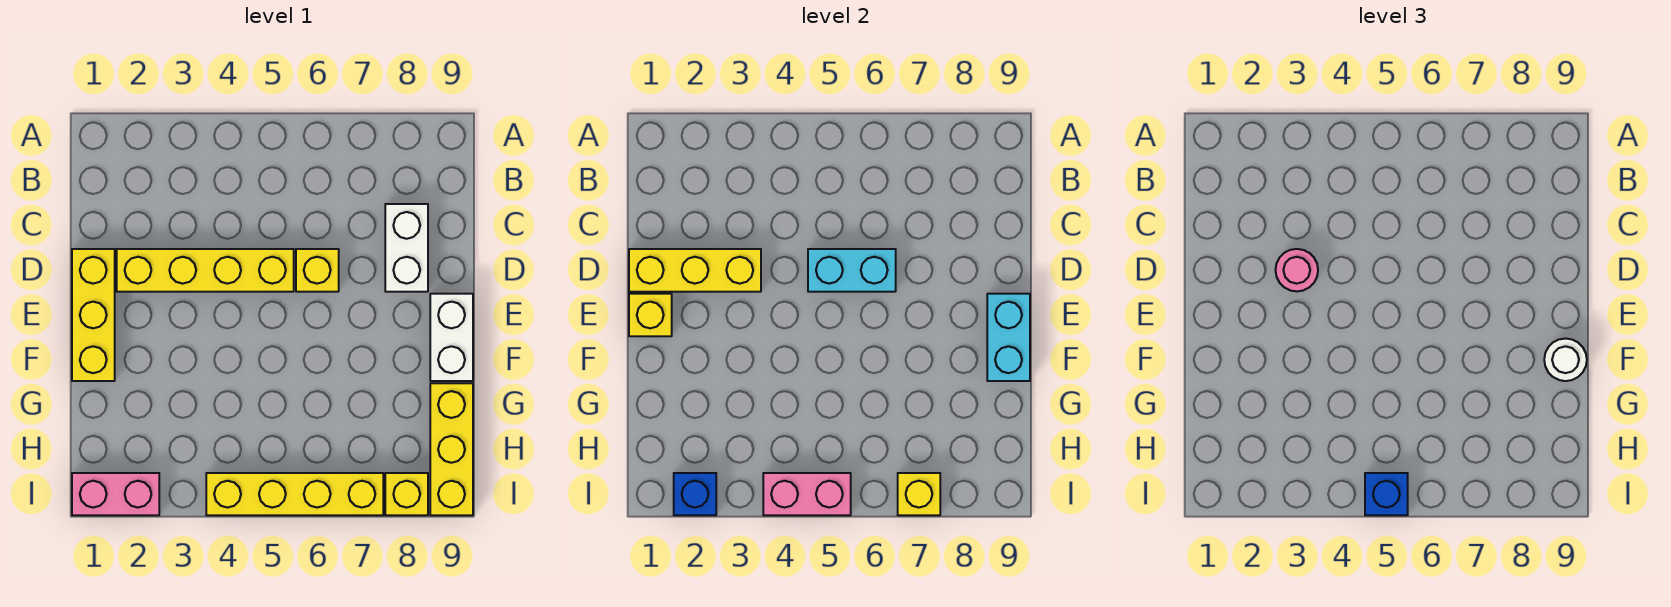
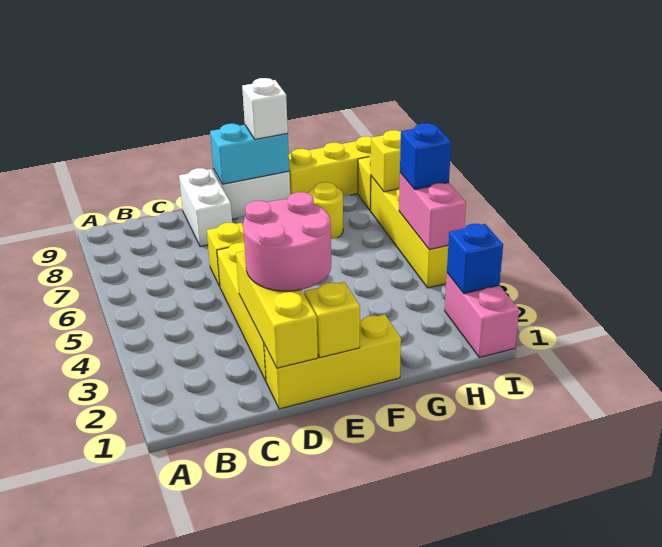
white brick C8:D8 level 1 -> white brick D8:D9 level 1
pink round brick D3 level 3 -> pink round brick D2:E3 level 3
cyan brick D5:D6 level 2 -> none
white round brick F9 level 3 -> white brick F9 level 3
none -> yellow round brick G7 level 1

